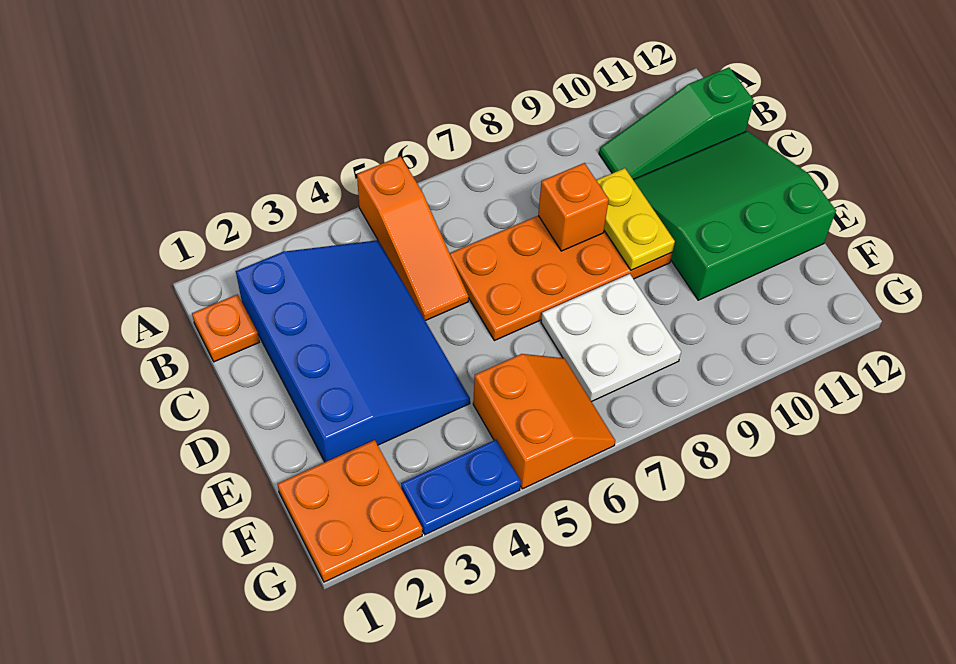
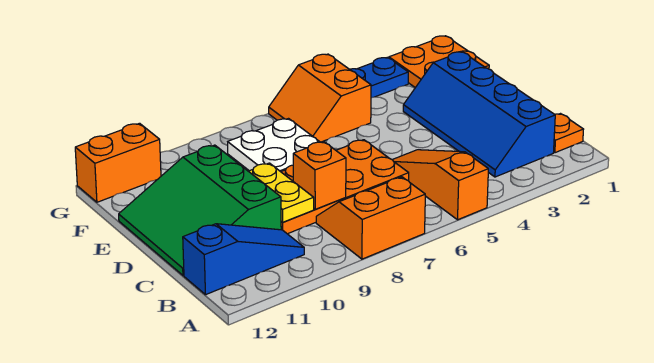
none -> orange slope A7:B8 level 1 top A
blue slope B2:E4 level 1 top 2 -> blue slope B2:E3 level 1 top 2
green slope B10:B12 level 1 top 12 -> blue slope B10:B12 level 1 top 12
green slope C10:E12 level 1 top E -> green slope C10:E12 level 1 top 10
none -> orange brick G11:G12 level 1

